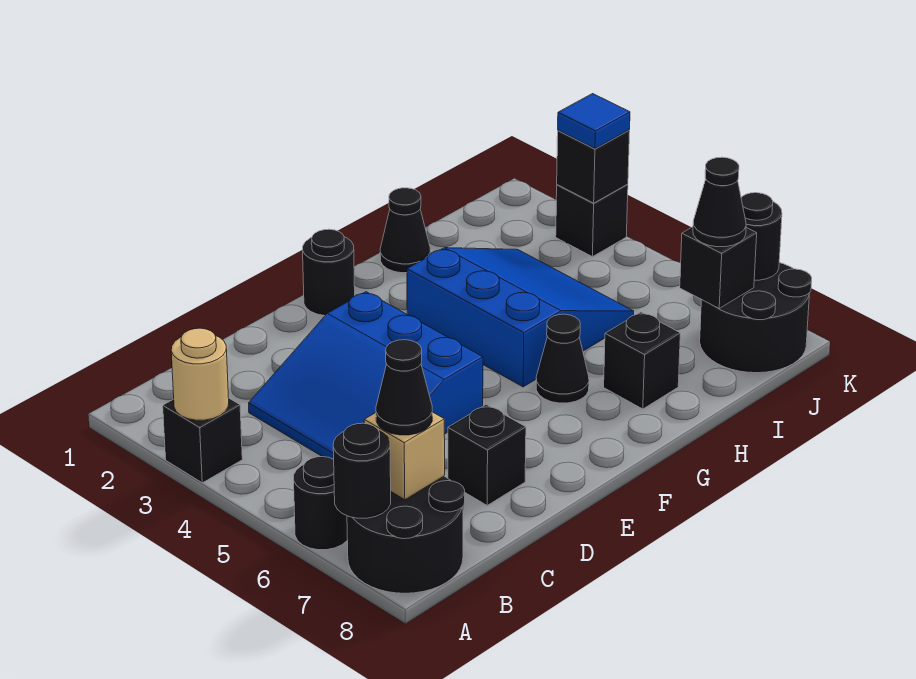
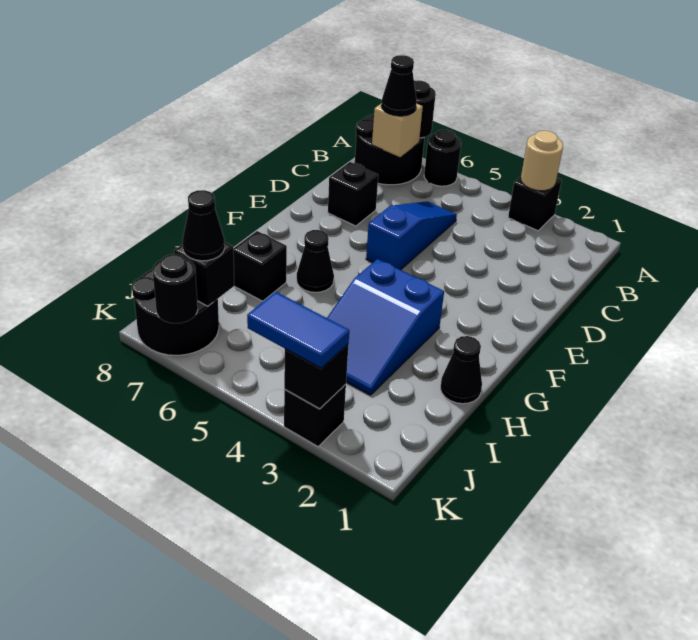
blue slope C3:E5 level 1 top E -> blue slope C5:E5 level 1 top E
black round brick F1 level 1 -> none
blue slope G3:I5 level 1 top G -> blue slope G3:I4 level 1 top G
blue tile K3 level 3 -> blue tile K3:K4 level 3

